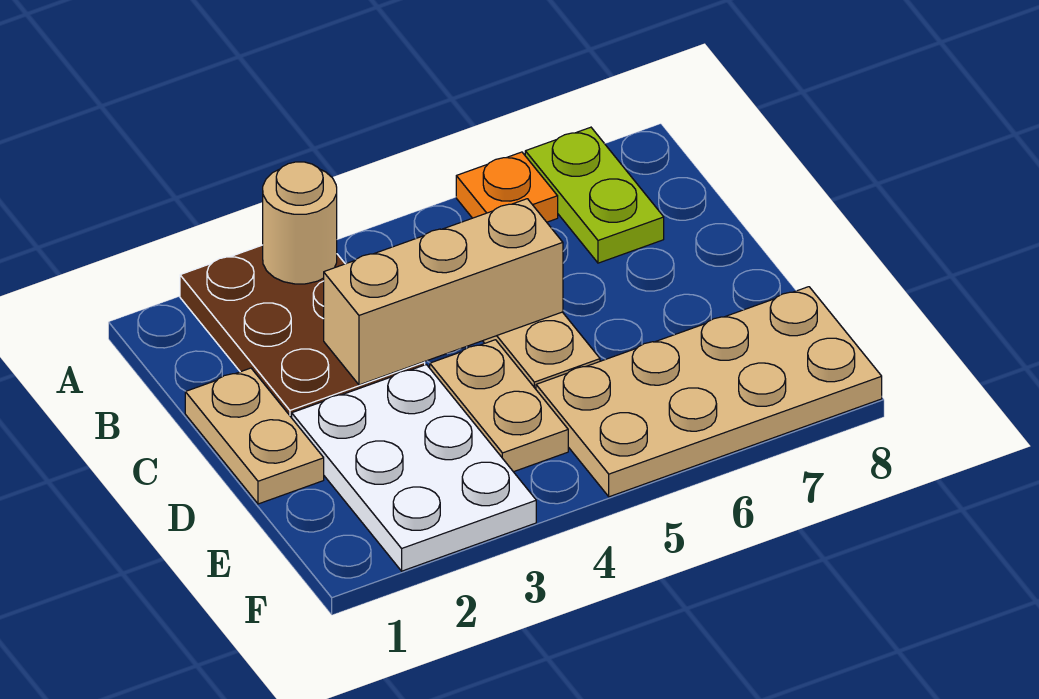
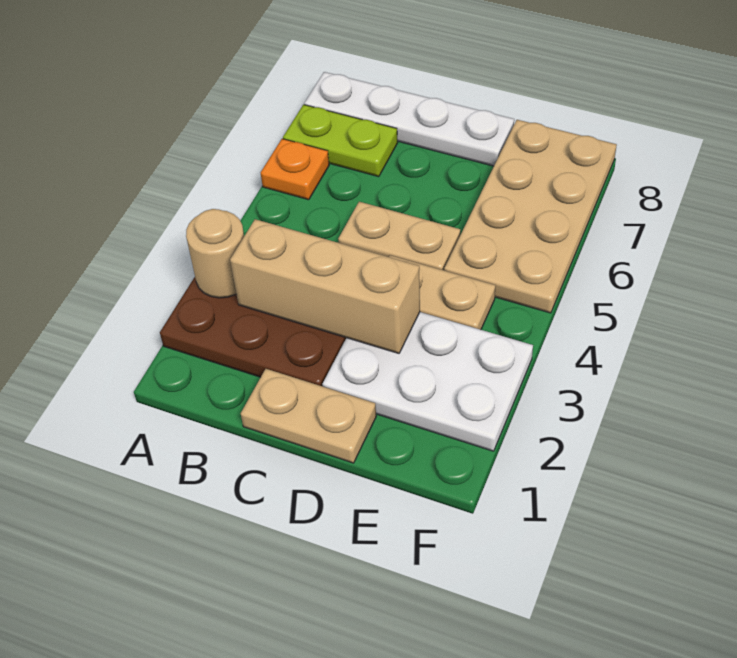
none -> white plate A8:D8 level 1
tan brick C3:C5 level 2 -> tan brick B3:D3 level 2

